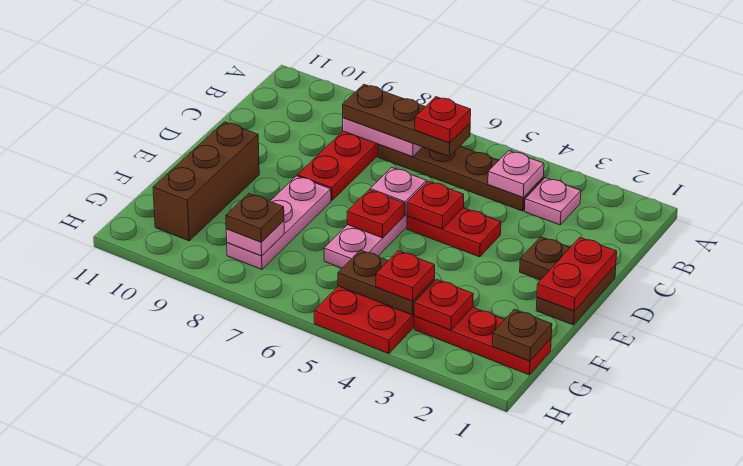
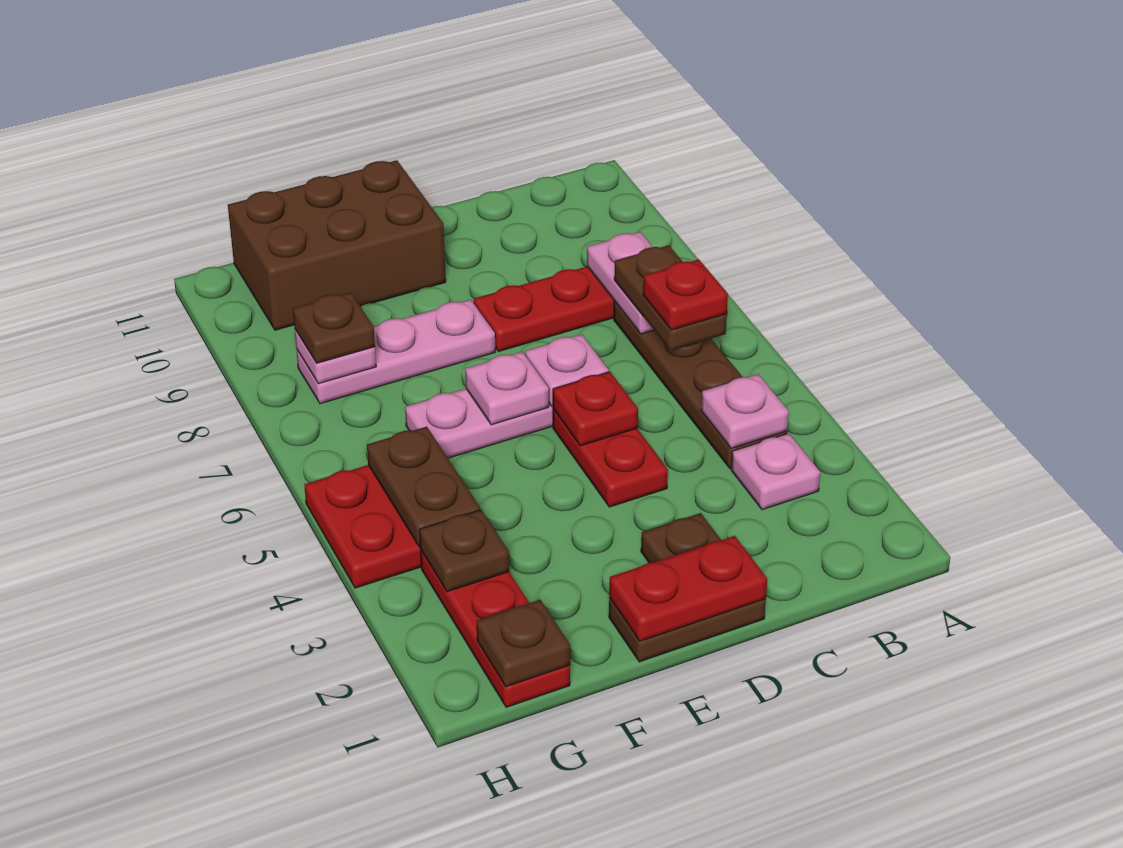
brown plate B6:B8 level 3 -> brown plate B6:B7 level 3
red plate E6 level 2 -> pink plate E6 level 2
brown brick E10:G10 level 1 -> brown brick E10:G11 level 1
red plate G3 level 2 -> brown plate G3 level 2
red plate G4 level 3 -> none

